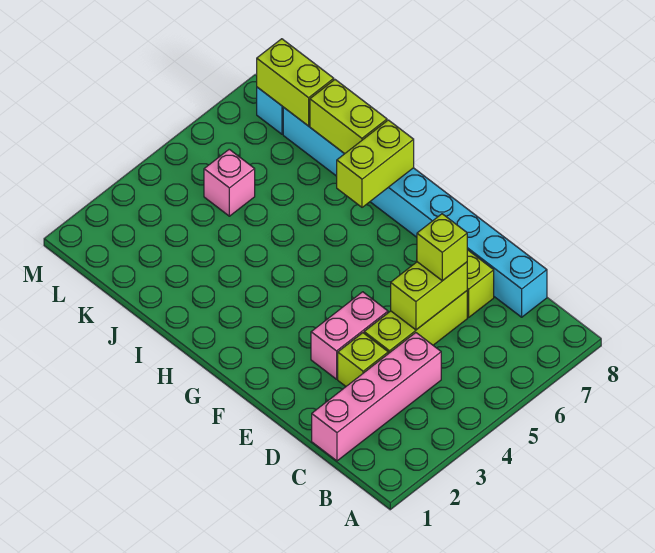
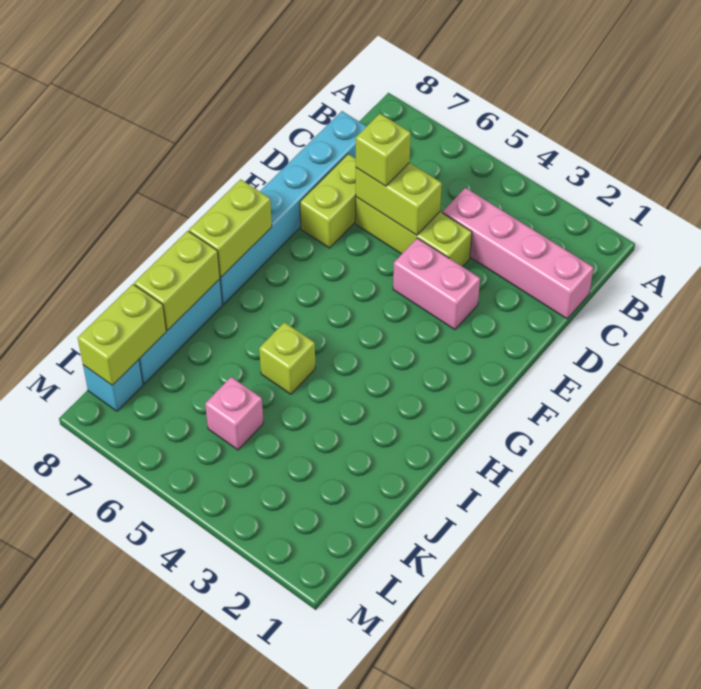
lime brick D3 level 1 -> lime brick I5 level 1
lime brick H7:H8 level 2 -> lime brick G8:H8 level 2

